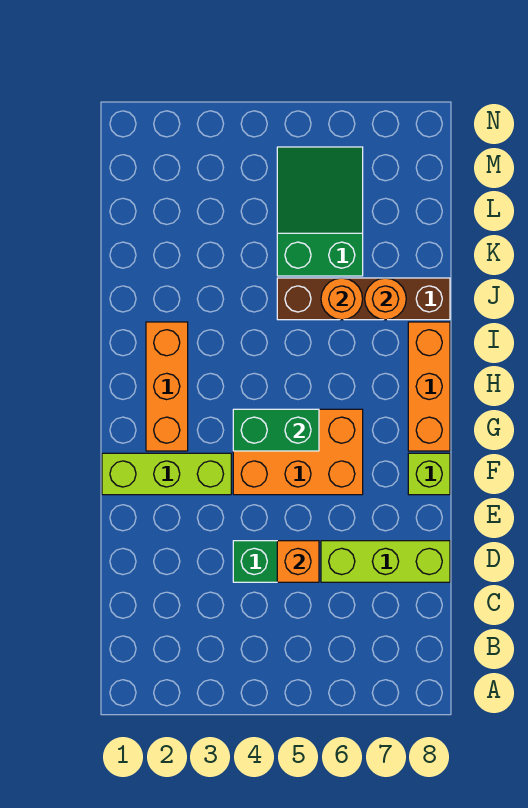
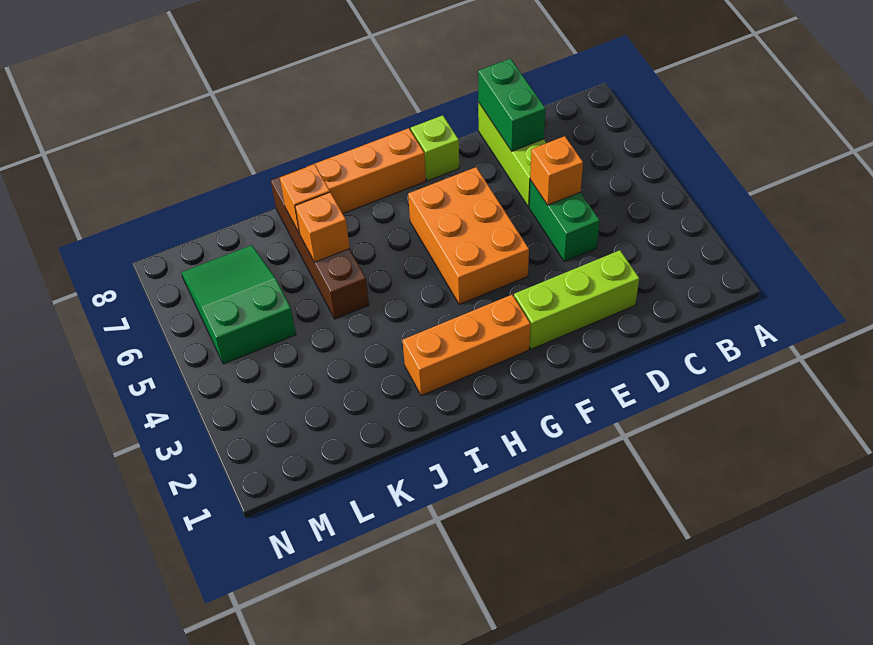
lime brick F1:F3 level 1 -> lime brick D2:F2 level 1
green brick G4:G5 level 2 -> green brick D7:D8 level 2
orange round brick J6 level 2 -> orange brick J6 level 2
orange round brick J7 level 2 -> orange brick J7 level 2
green slope K5:M6 level 1 top K -> green slope L5:M7 level 1 top 5

